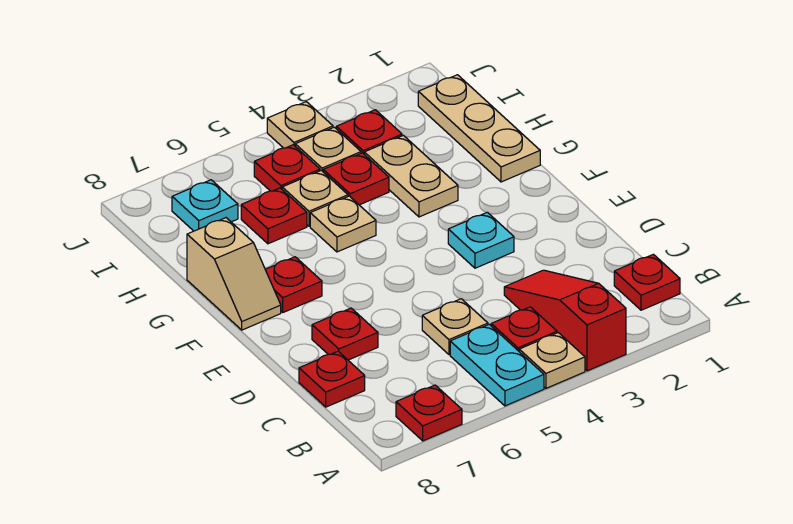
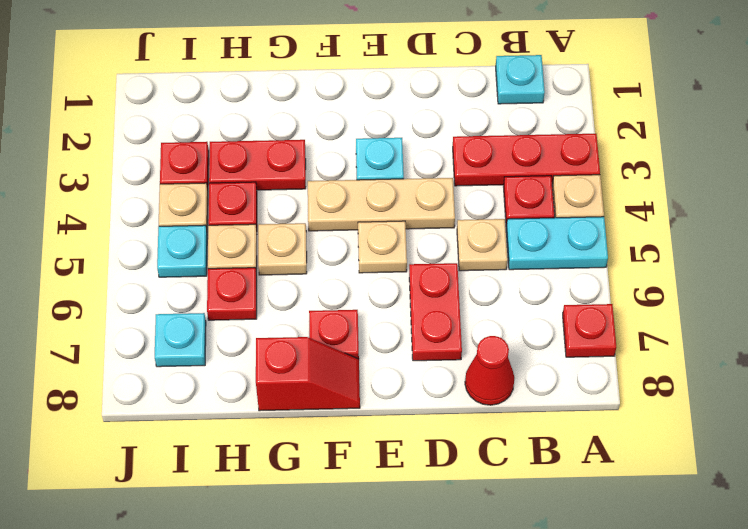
red slope A3:C3 level 1 top A -> red plate A3:C3 level 1
red plate B1 level 1 -> cyan plate B1 level 1
red plate C8 level 1 -> red cone C8 level 1
red plate D7 level 1 -> red plate D6:D7 level 1
tan slope F8:G8 level 1 top G -> red slope F8:G8 level 1 top G
tan plate G1:I1 level 1 -> tan plate D4:F4 level 1
tan plate G3:H3 level 1 -> red plate G3:H3 level 1
red plate I5 level 1 -> cyan plate I5 level 1
tan plate J4 level 1 -> tan plate E5 level 1

